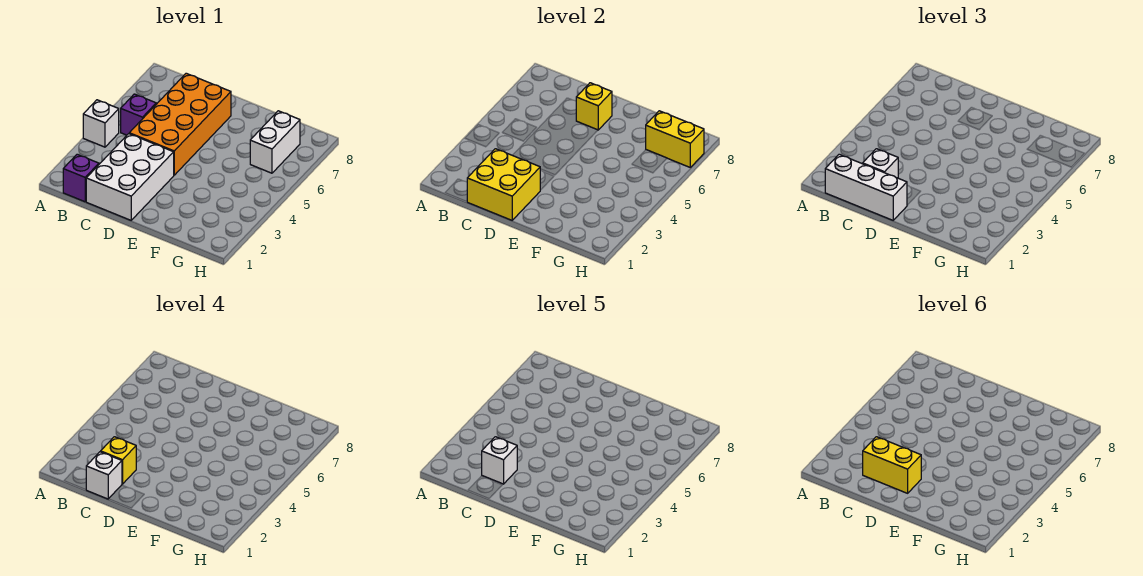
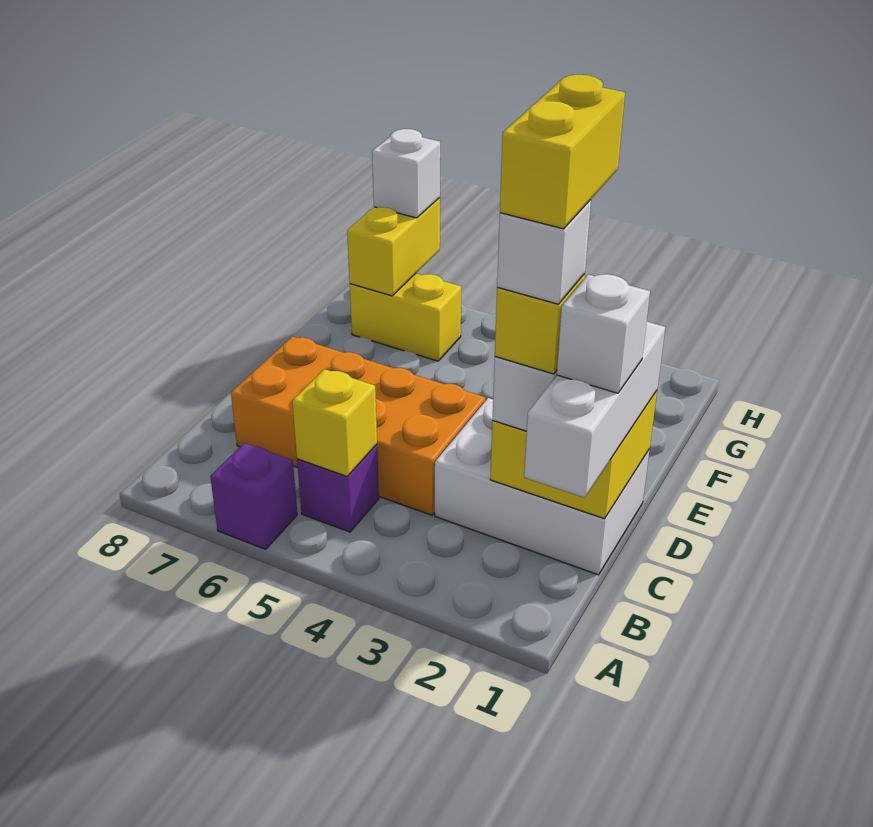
white brick A4 level 1 -> white brick H7 level 3
purple brick B1 level 1 -> purple brick A6 level 1
yellow brick D7 level 2 -> yellow brick B5 level 2
white brick G6:G7 level 1 -> yellow brick G6:G7 level 1

